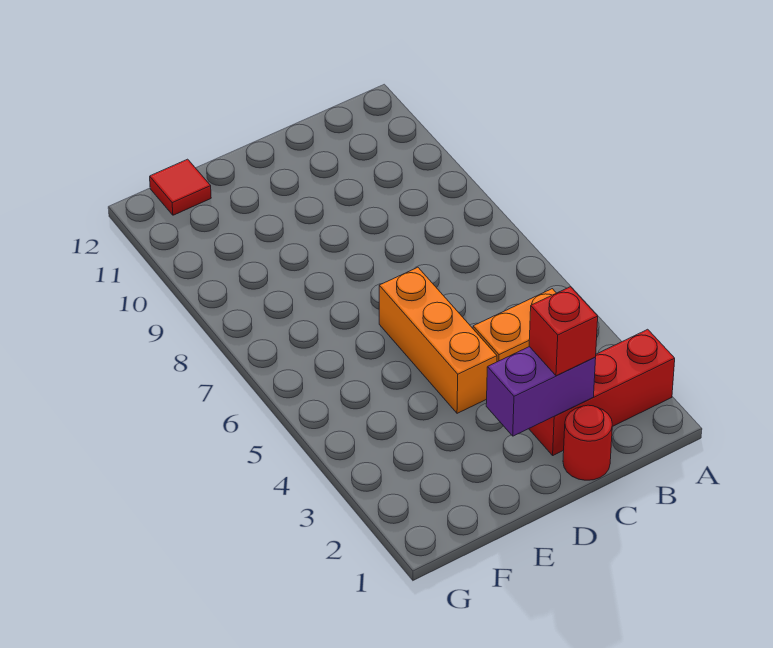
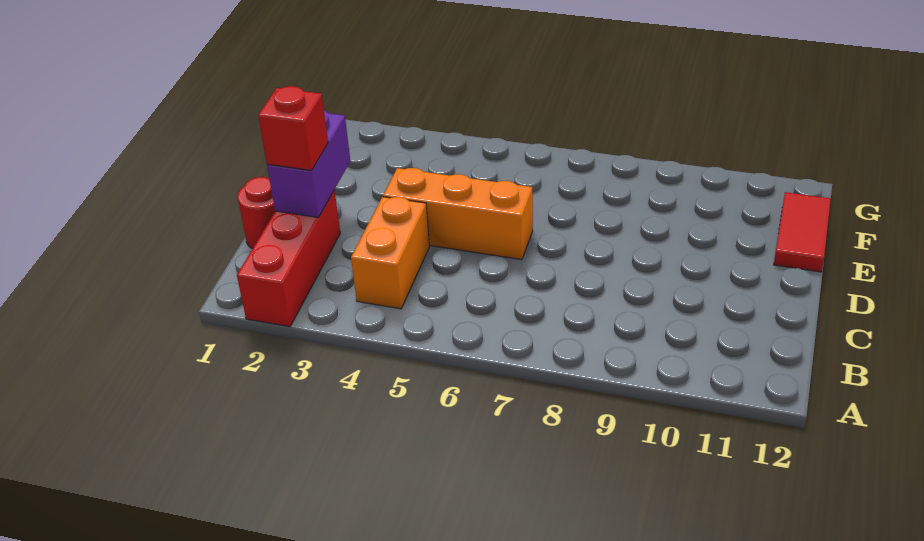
red tile F12 level 1 -> red tile E12:F12 level 1

